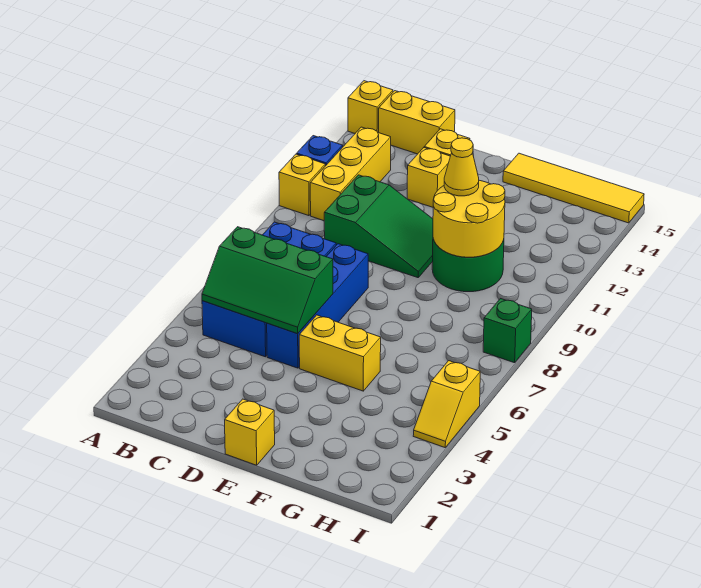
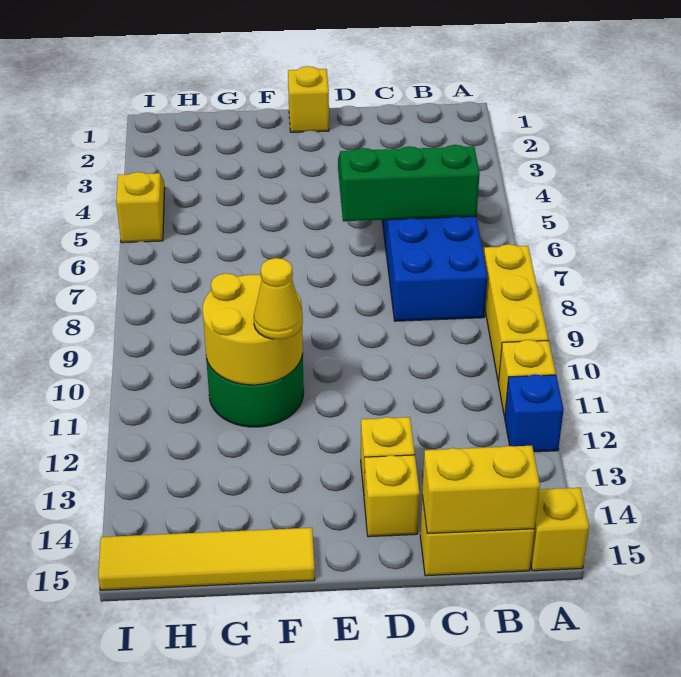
yellow brick B11:B13 level 1 -> yellow brick A8:A10 level 1
green slope C10:E11 level 1 top C -> none
blue brick D5:D8 level 1 -> none
yellow brick E5:F5 level 1 -> yellow brick B15:C15 level 2
green brick I8 level 1 -> none

